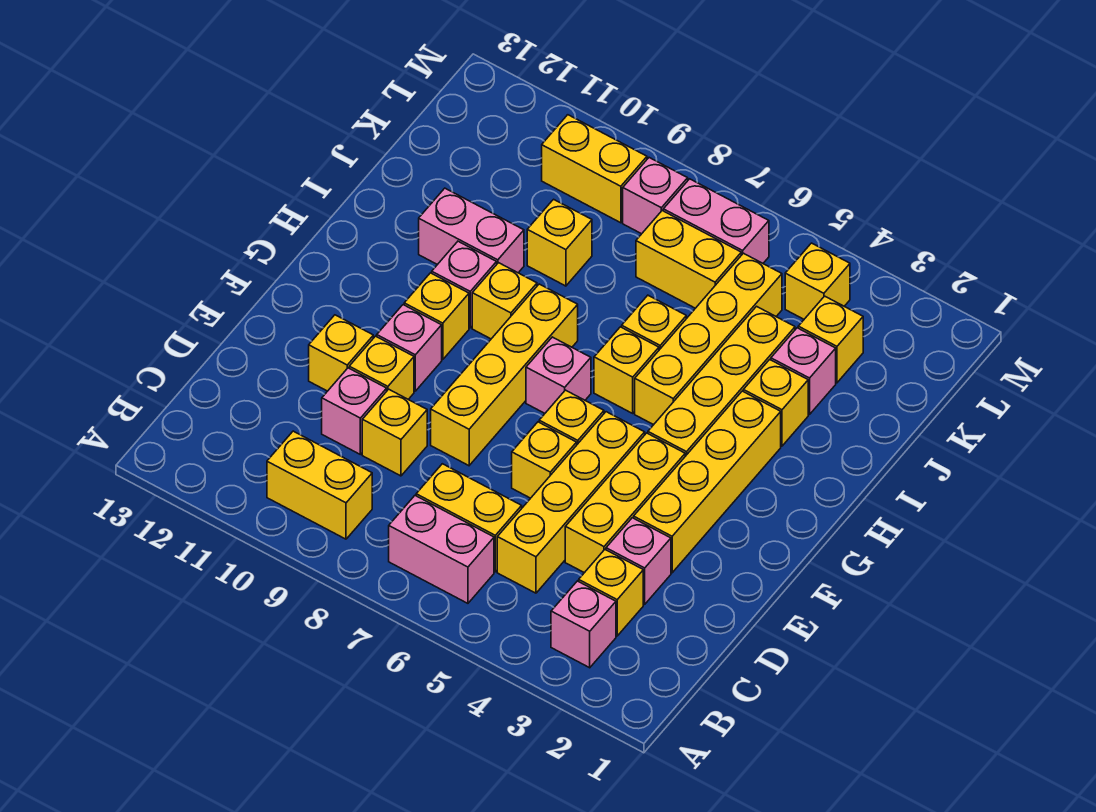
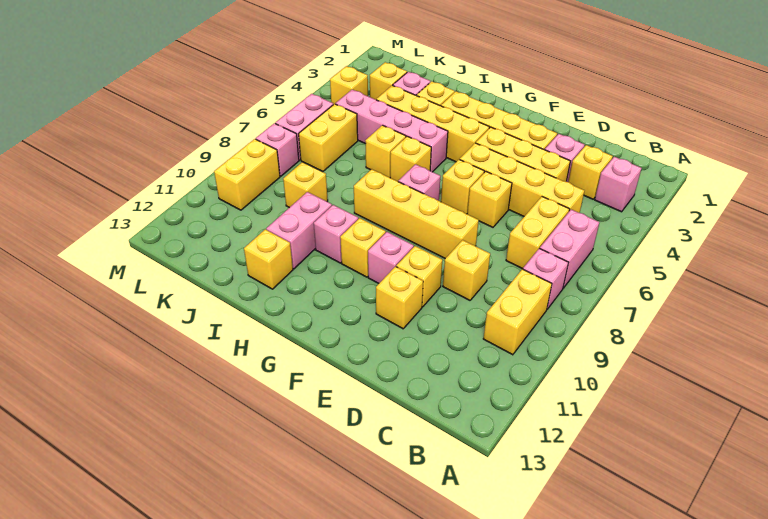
pink brick D10 level 1 -> pink brick B8 level 1
yellow brick H5:K5 level 1 -> pink brick H5:K5 level 1
yellow brick H9 level 1 -> yellow brick I12 level 1

